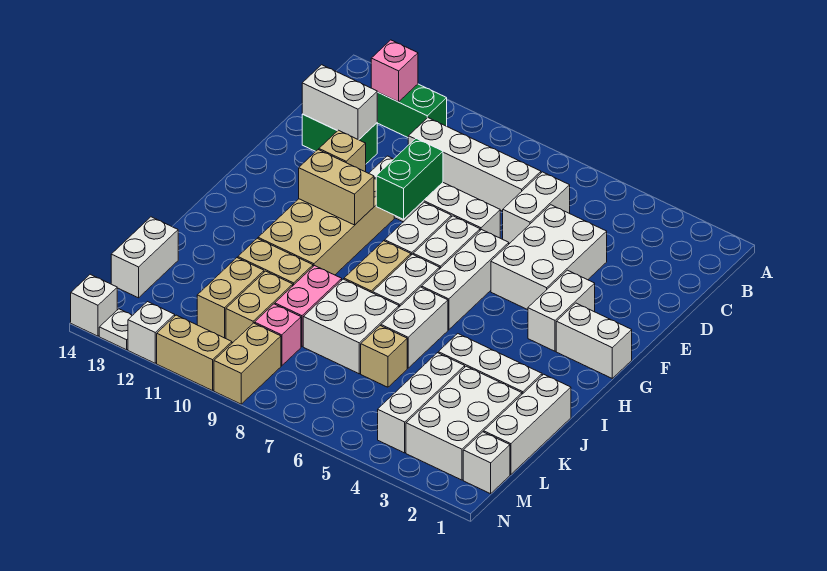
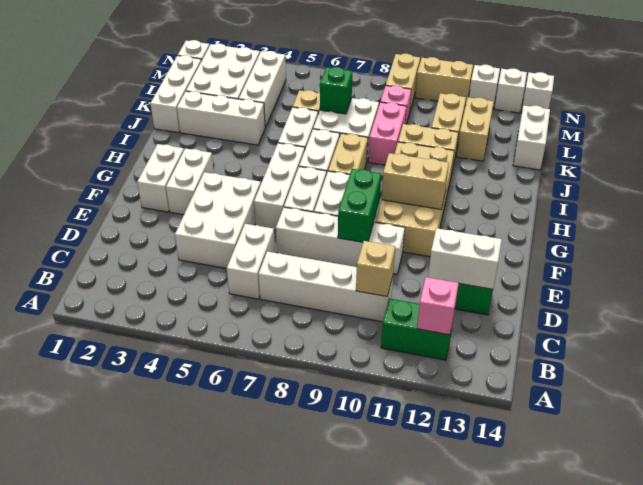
tan brick F11 level 2 -> tan brick C10 level 2
white brick G1:G2 level 1 -> white brick F2:G2 level 1
none -> green brick K7 level 2
tan brick K10:L10 level 1 -> tan brick K12:L12 level 1
white plate N13 level 1 -> white brick N13 level 1

